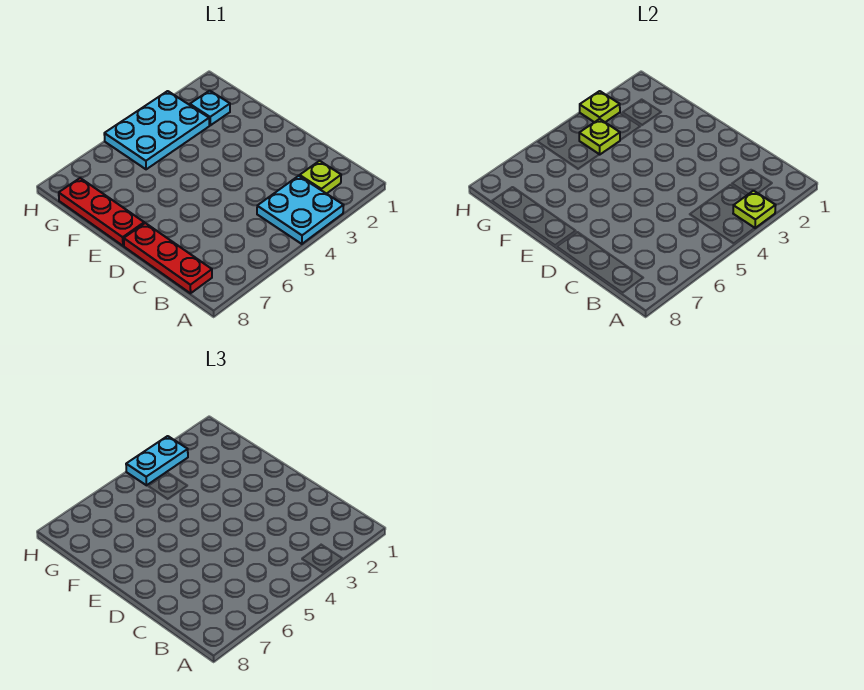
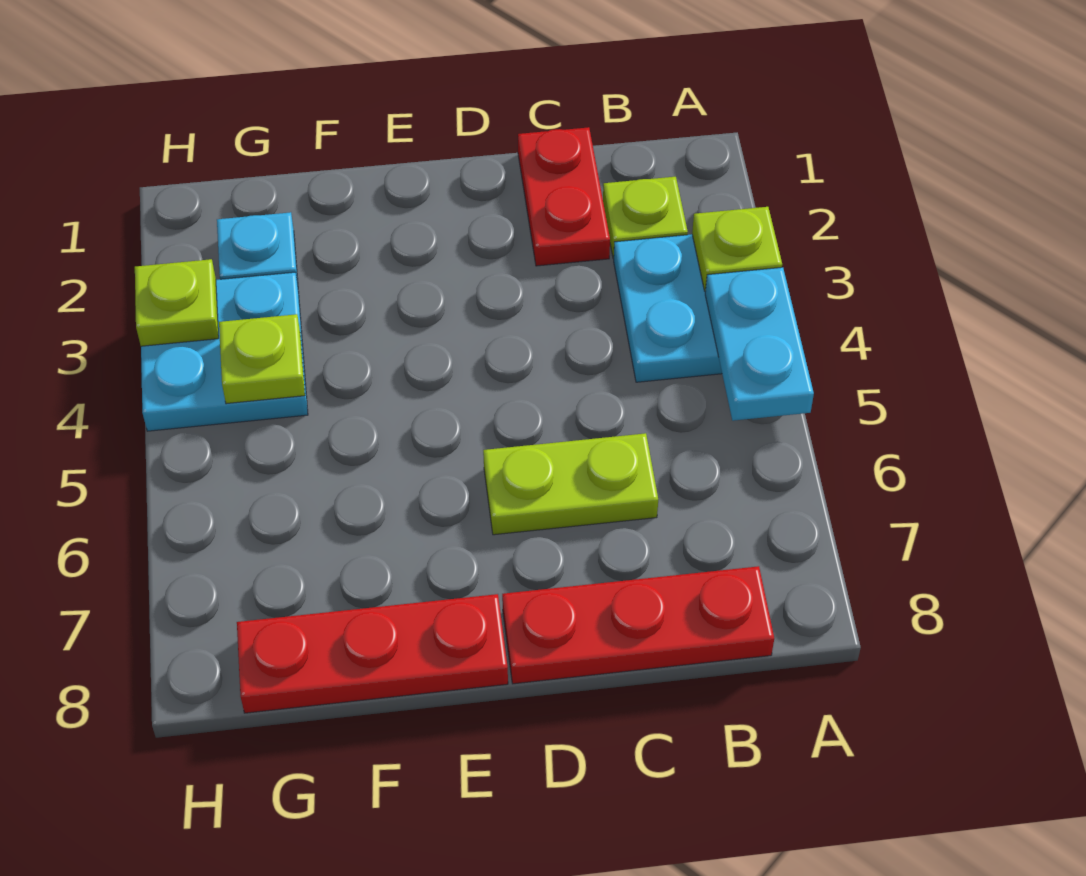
none -> red plate C1:C2 level 1
none -> lime plate C6:D6 level 1
cyan plate G3:H5 level 1 -> cyan plate G3:H4 level 1
cyan plate H3:H4 level 3 -> cyan plate A4:A5 level 2

